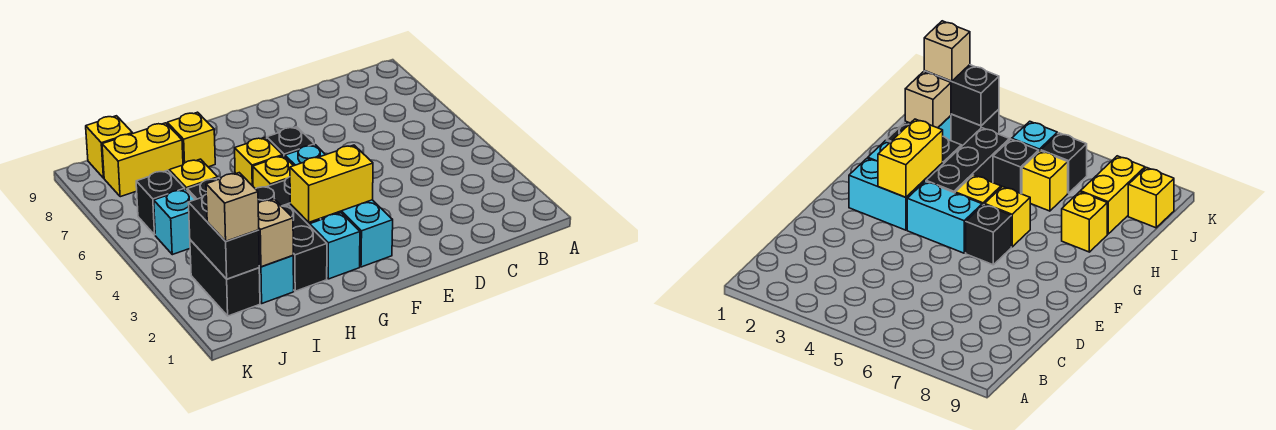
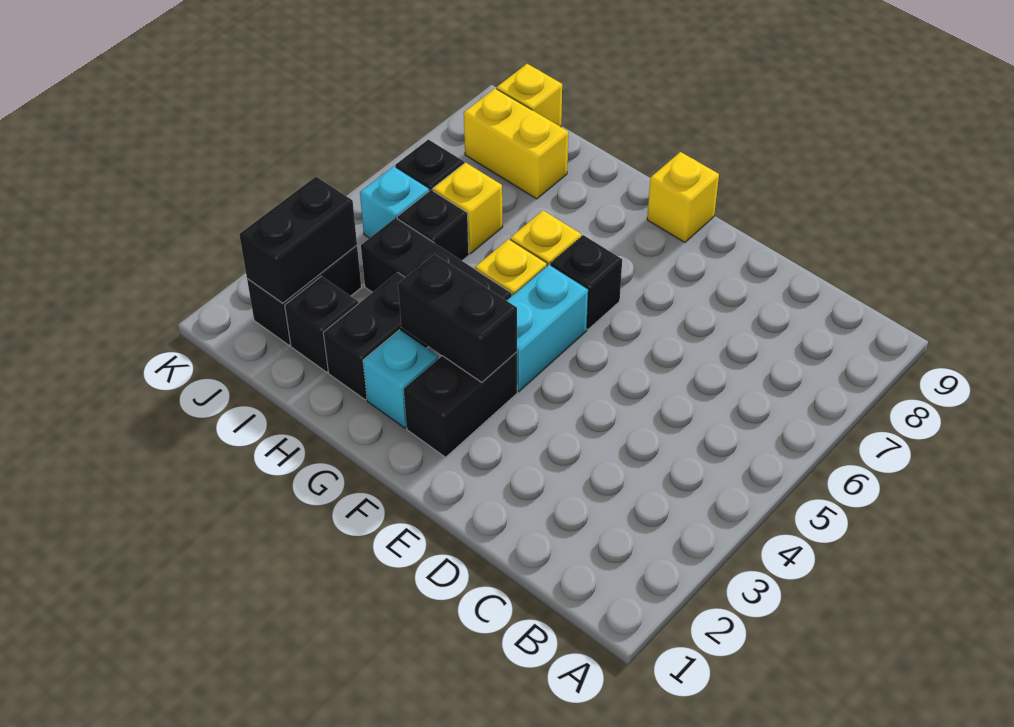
cyan brick F2:F3 level 1 -> black brick F2:F3 level 1
yellow brick F3:G3 level 2 -> black brick F3:G3 level 2
yellow brick H8 level 1 -> yellow brick F9 level 1
cyan brick I2 level 1 -> black brick I2 level 1
tan brick I2 level 2 -> none
tan brick J2 level 3 -> none

